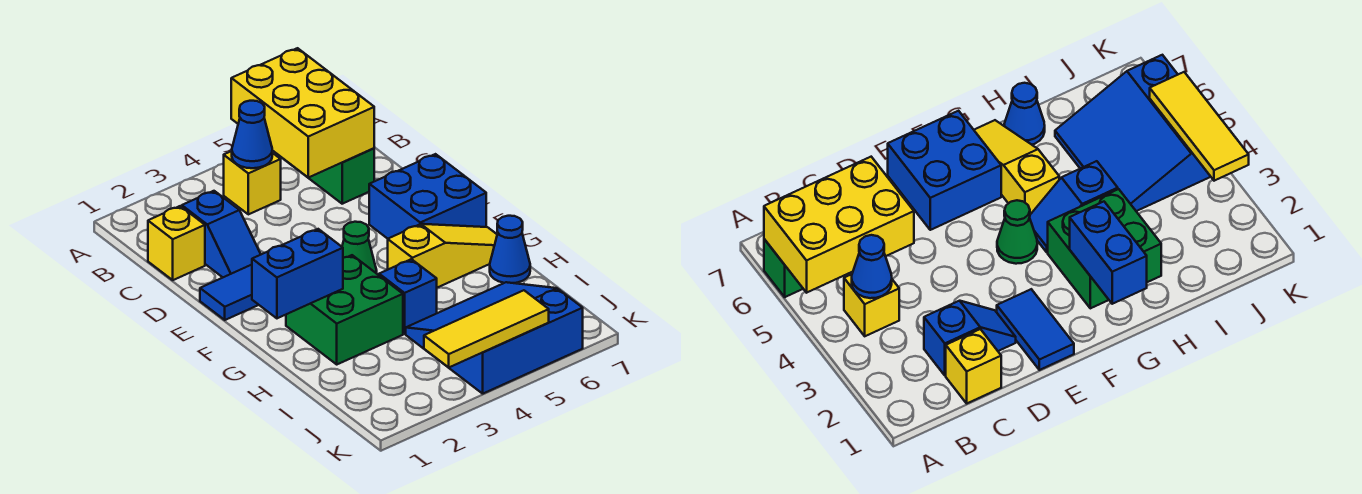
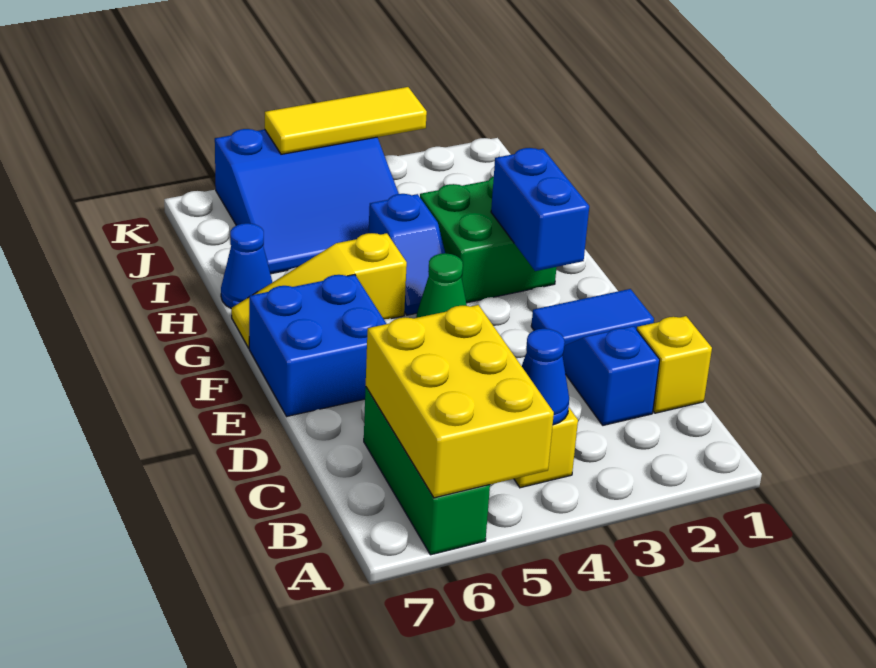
blue brick G1:G2 level 2 -> blue brick F2:G2 level 2

